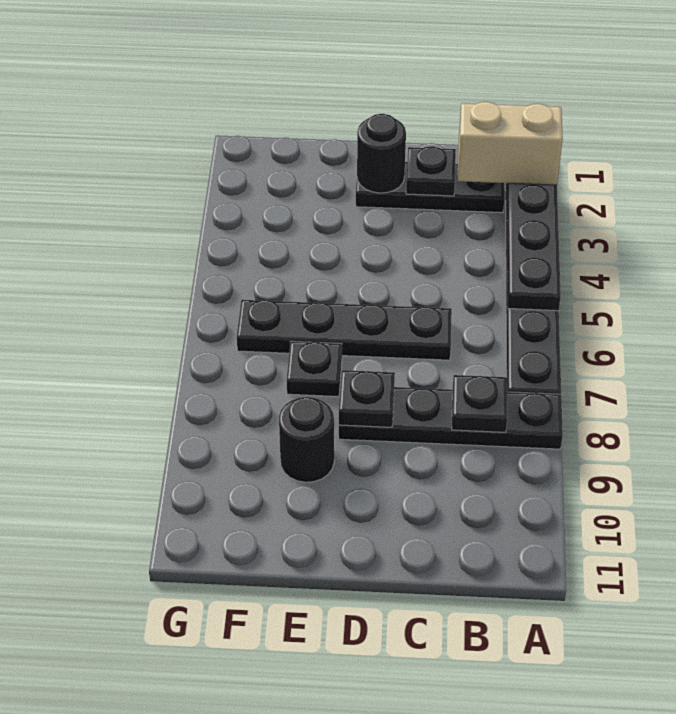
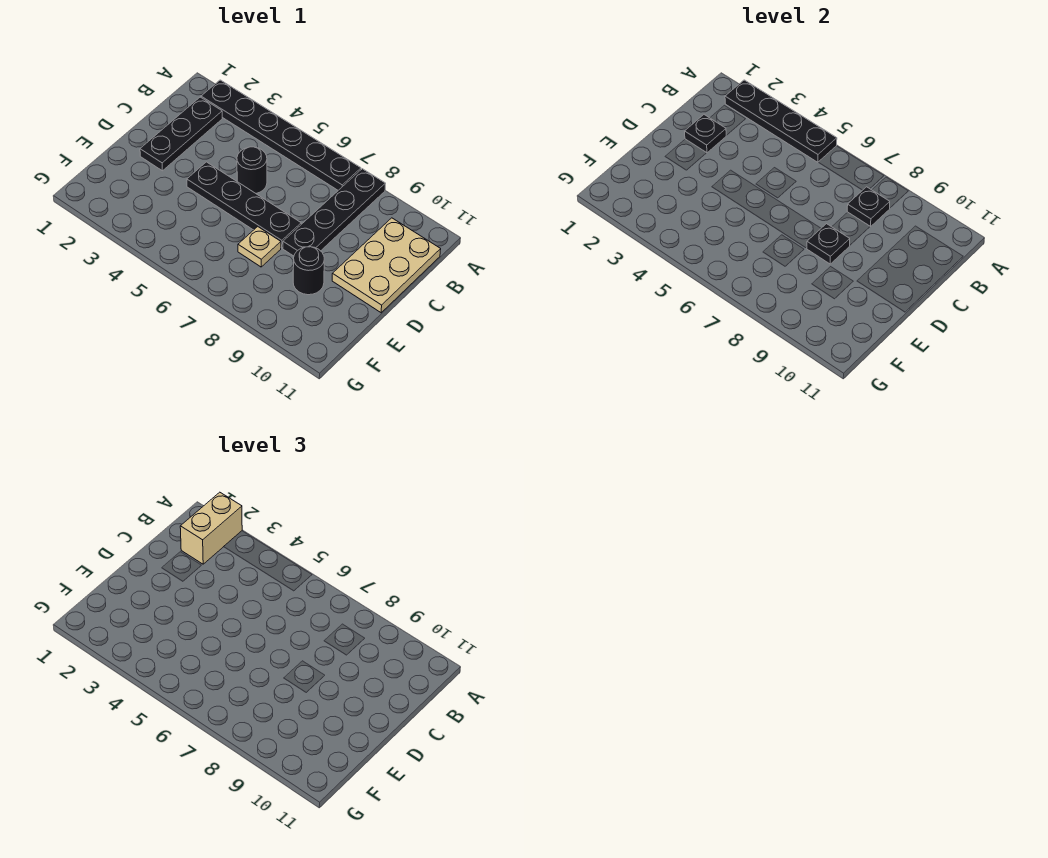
none -> tan plate B10:D11 level 1
black plate C6:F6 level 1 -> black plate D4:D7 level 1
black round brick D2 level 2 -> black round brick C5 level 1
black plate E7 level 1 -> tan plate E7 level 1

